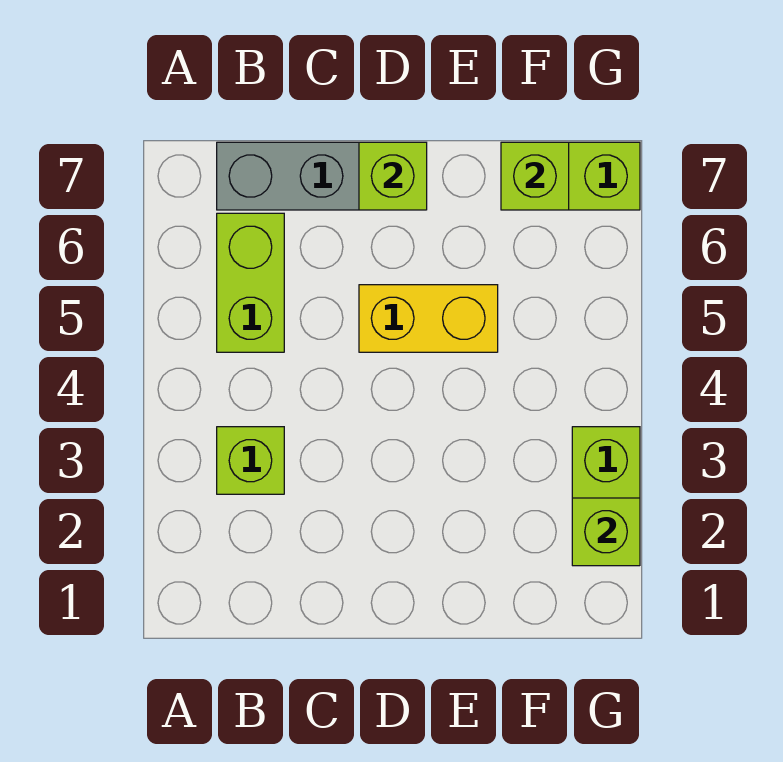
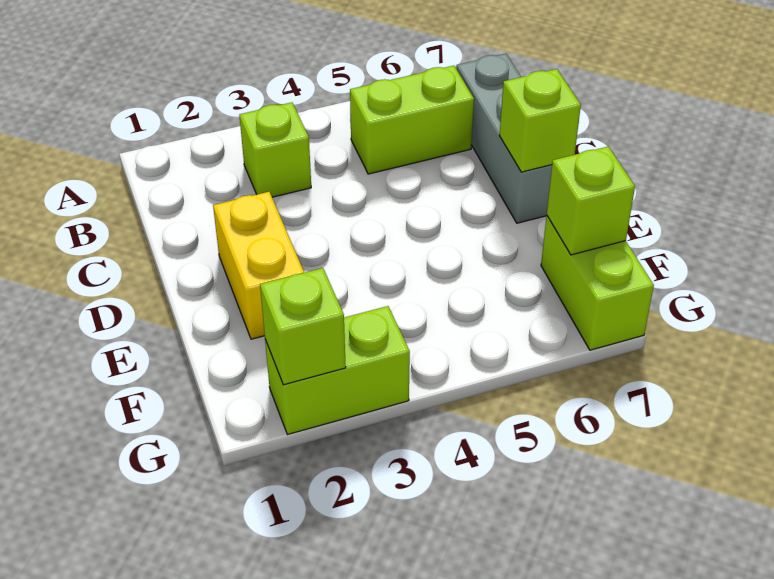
yellow brick D5:E5 level 1 -> yellow brick D2:E2 level 1

